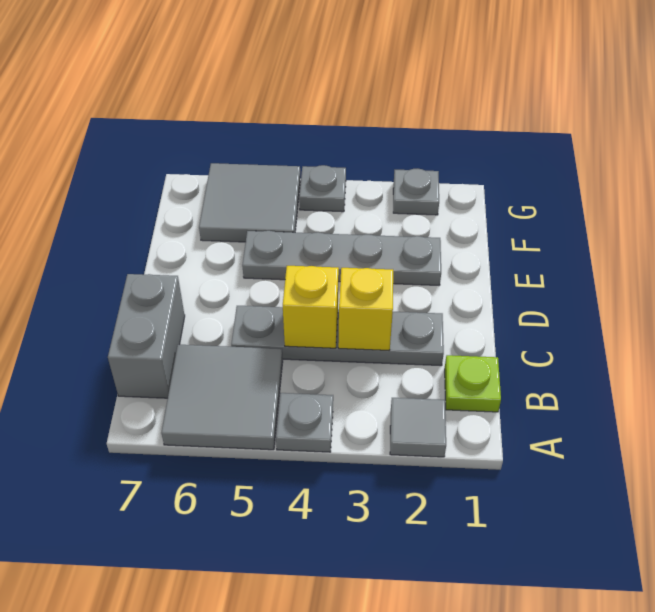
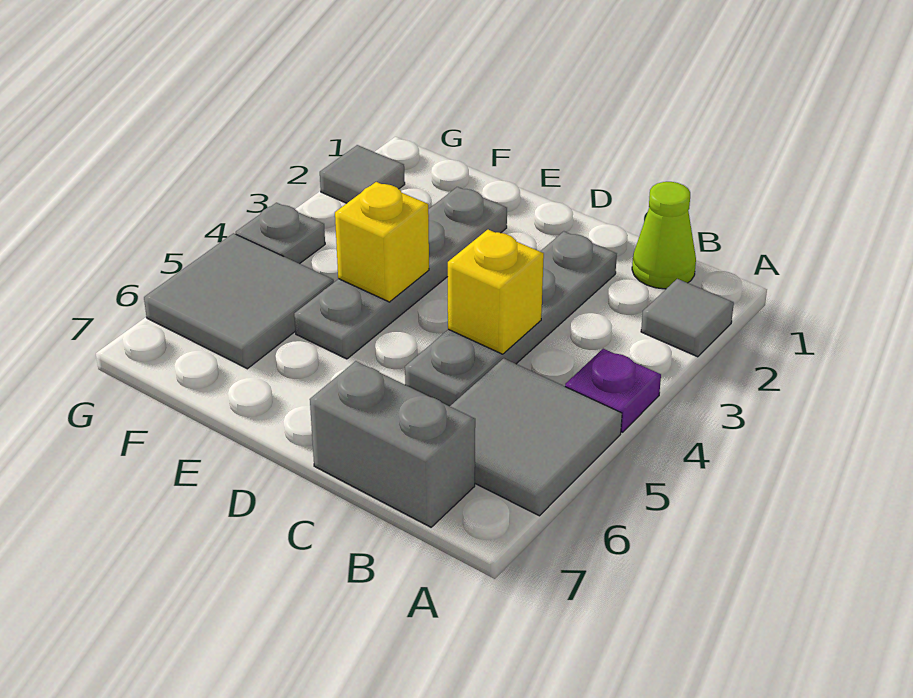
grey plate A4 level 1 -> purple plate A4 level 1
lime plate B1 level 1 -> lime cone B1 level 1
yellow brick C3 level 2 -> yellow brick E4 level 2
grey plate G2 level 1 -> grey tile G2 level 1

